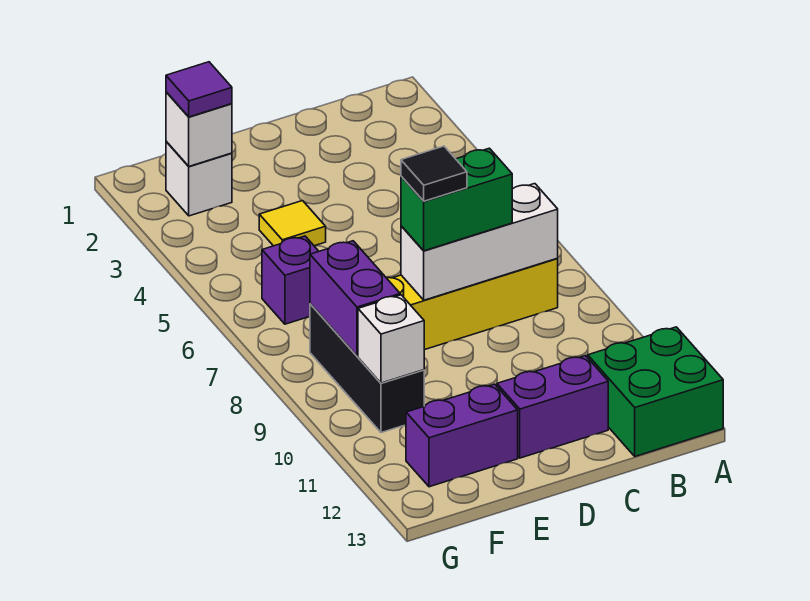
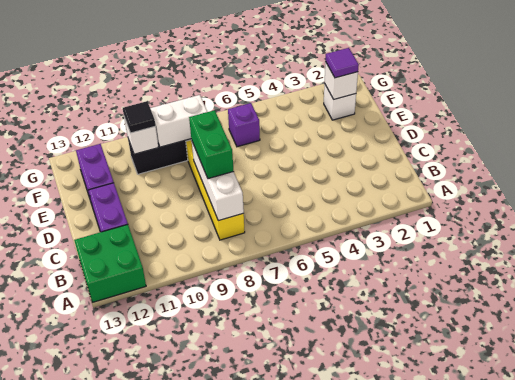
black tile D8 level 4 -> black tile F10 level 3
yellow tile E4 level 1 -> none
purple brick F8:F9 level 2 -> white brick F8:F9 level 2

